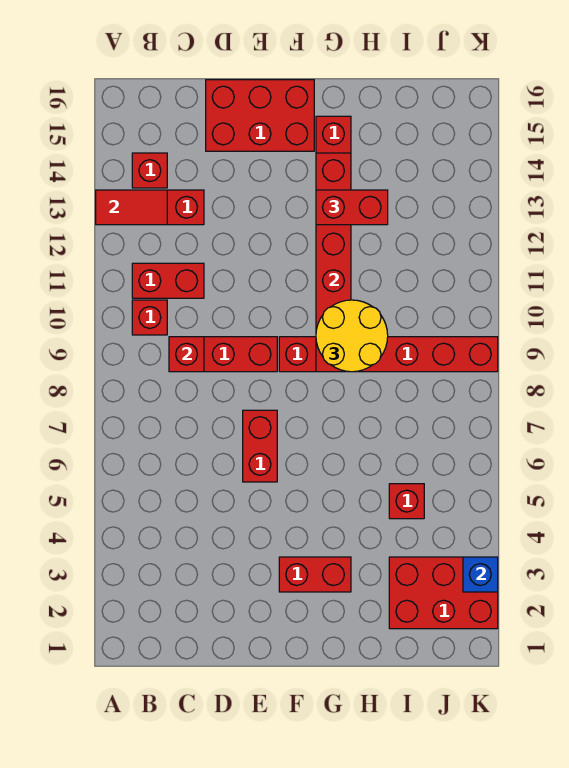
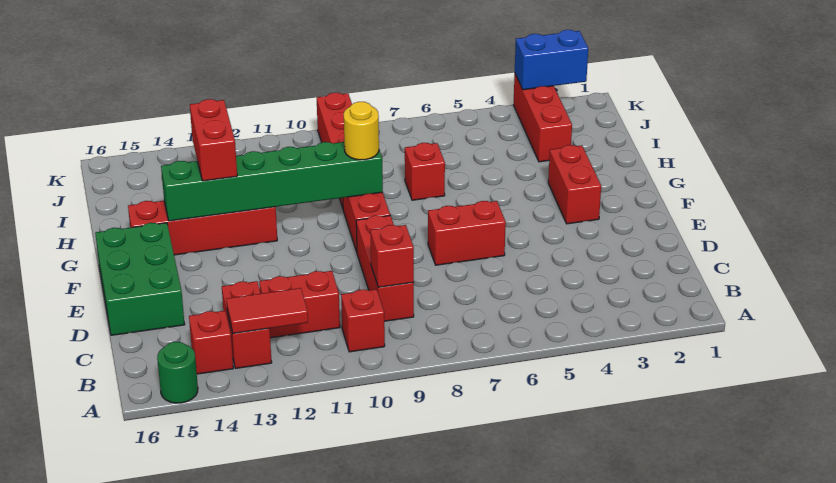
red tile A13:B13 level 2 -> red tile B12:B13 level 2
none -> green round brick A15 level 1
red brick B11:C11 level 1 -> red brick C11:C12 level 1
red brick D15:F16 level 1 -> green brick D15:F16 level 1
red brick G9:G14 level 2 -> green brick G9:G14 level 2
yellow round brick G9:H10 level 3 -> yellow round brick G9 level 3
red brick I2:K3 level 1 -> red brick I3:K3 level 1
red brick I5 level 1 -> red brick H7 level 1
blue brick K3 level 2 -> blue brick K2:K3 level 2

